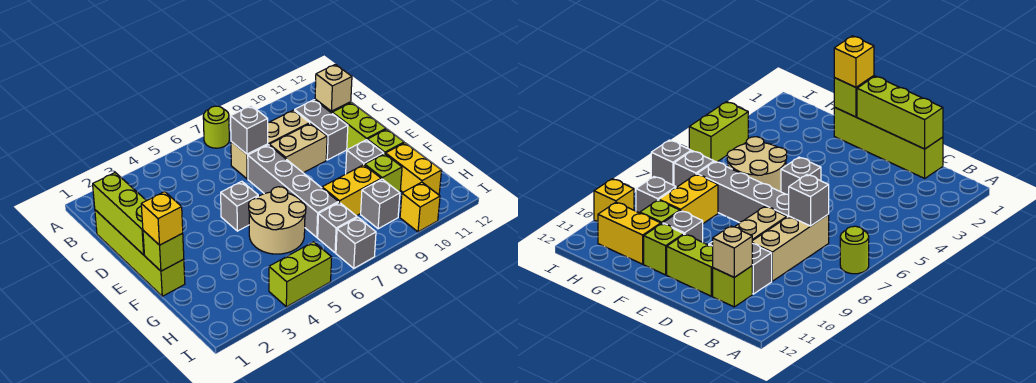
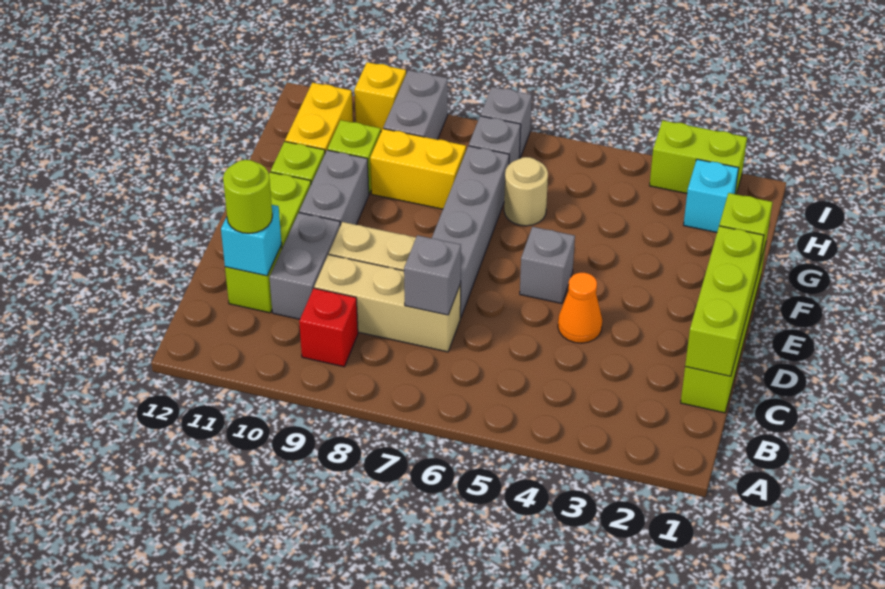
lime round brick A7 level 1 -> lime round brick C11 level 3
none -> red brick B9 level 1
tan brick C11 level 2 -> cyan brick C11 level 2
none -> orange cone D4 level 1
yellow brick F1 level 3 -> none
tan round brick F5:G6 level 1 -> tan round brick G6 level 1
grey brick F10 level 1 -> grey brick E10:F10 level 1
none -> cyan brick H2 level 1
grey brick H9 level 1 -> grey brick H9:I9 level 1
lime brick I4:I5 level 1 -> lime brick I2:I3 level 1

